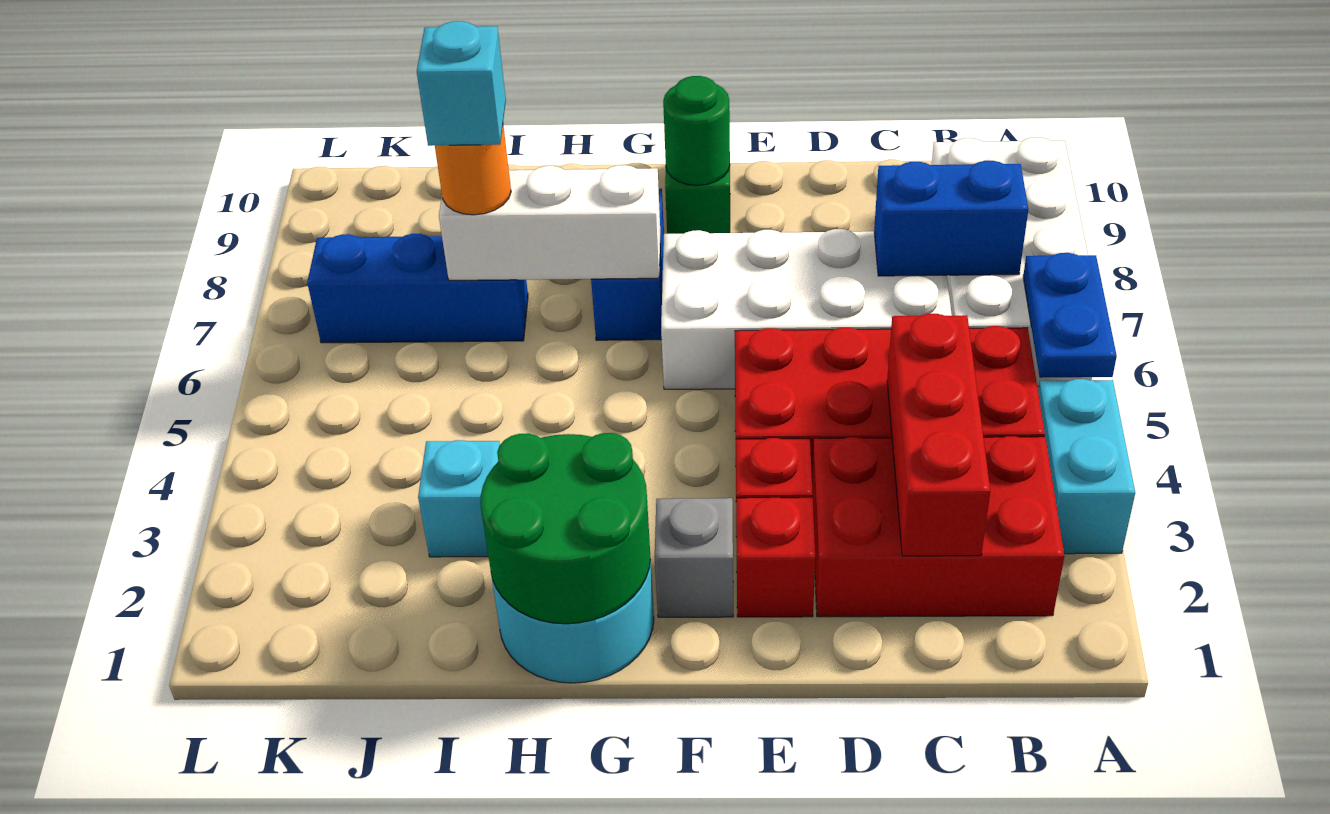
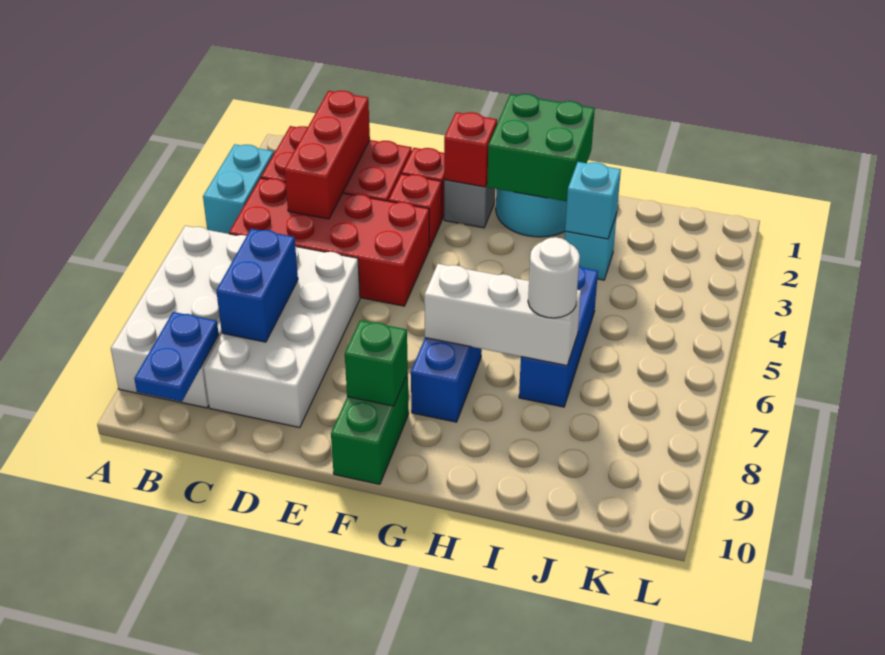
blue plate A5:A6 level 2 -> blue plate B9:B10 level 2
blue brick B7:C7 level 2 -> blue brick C7:C8 level 2
white brick C6:F7 level 1 -> white brick C6:D9 level 1
none -> red brick F2 level 2
green round brick F9 level 2 -> green brick F9 level 2
green round brick G1:H2 level 2 -> green brick G1:H2 level 2
blue brick I7:K7 level 1 -> blue brick I5:I7 level 1
orange round brick I7 level 3 -> white round brick I7 level 3
cyan brick I7 level 4 -> cyan brick I3 level 2

